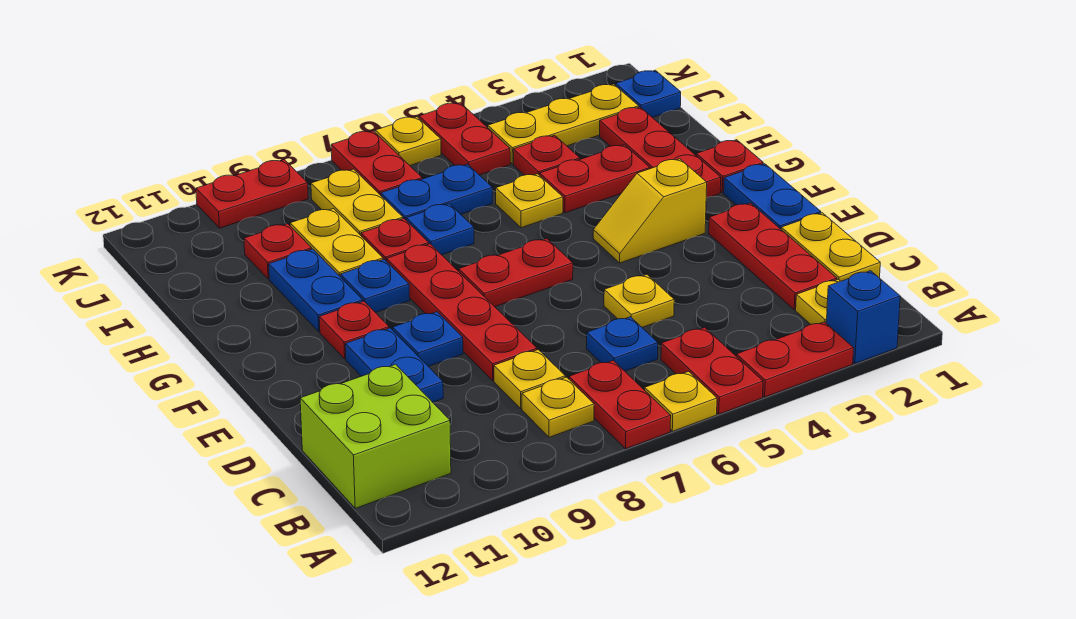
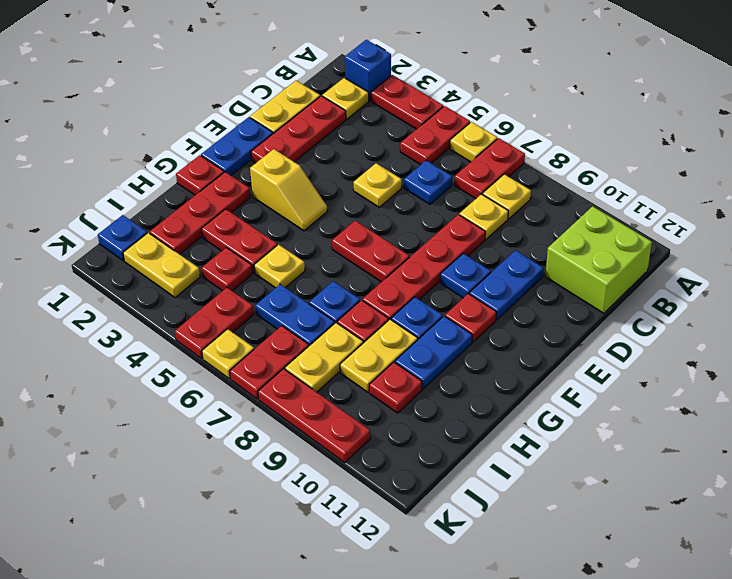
yellow plate J2:J4 level 1 -> yellow plate J2:J3 level 1
red plate K9:K10 level 1 -> red plate K8:K10 level 1

